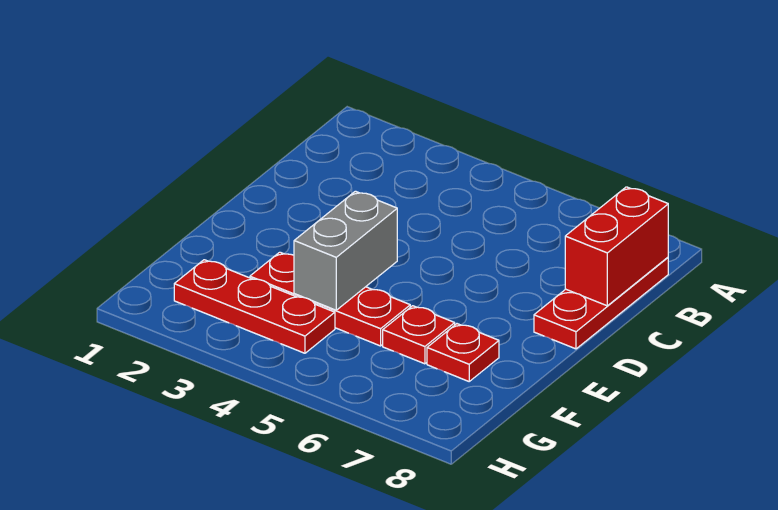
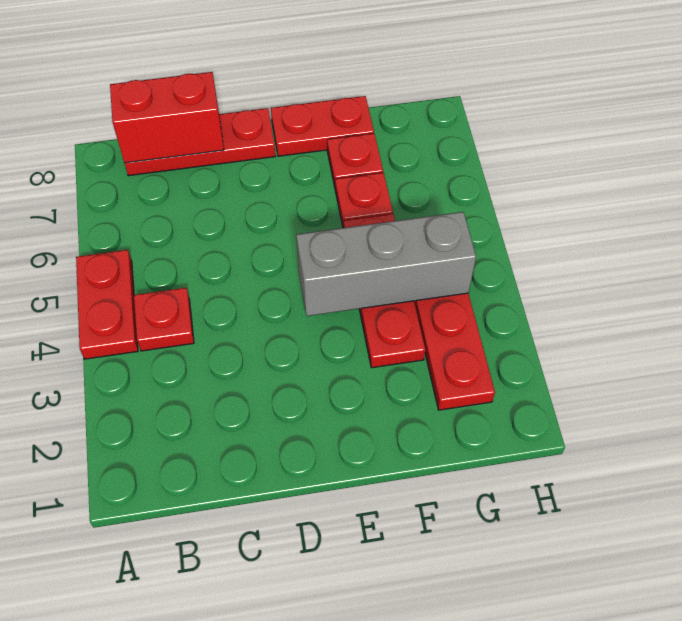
none -> red plate A4:A5 level 1
none -> red plate B4 level 1
grey brick E4:F4 level 2 -> grey brick E4:G4 level 2
none -> red plate E8:F8 level 1

